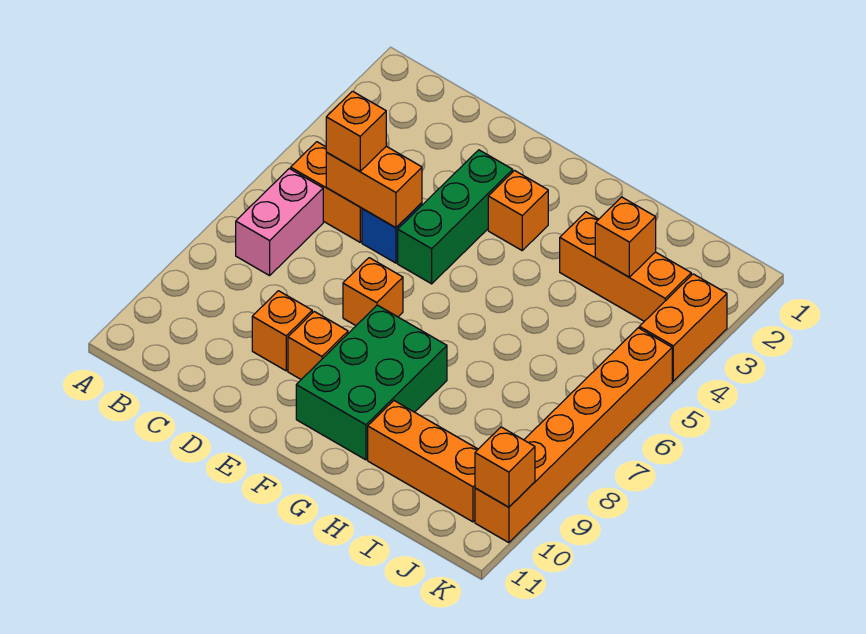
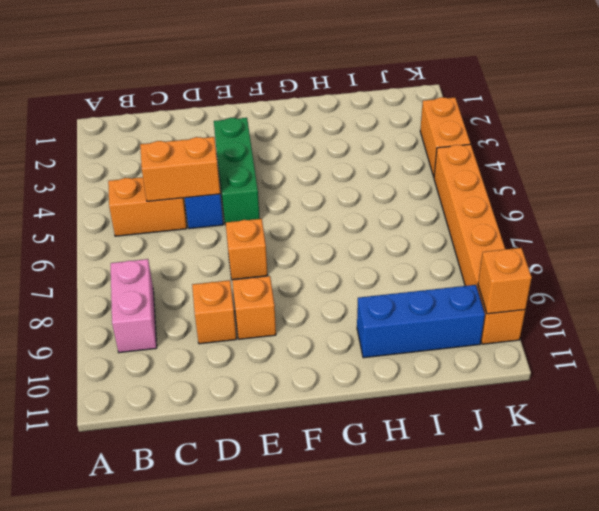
pink brick B6:B7 level 1 -> pink brick B8:B9 level 1
orange brick C5 level 3 -> none
orange brick F3 level 1 -> none
green brick F8:G10 level 1 -> none
orange brick H3:J3 level 1 -> none
orange brick H10:J10 level 1 -> blue brick H10:J10 level 1
orange brick I3 level 2 -> none

